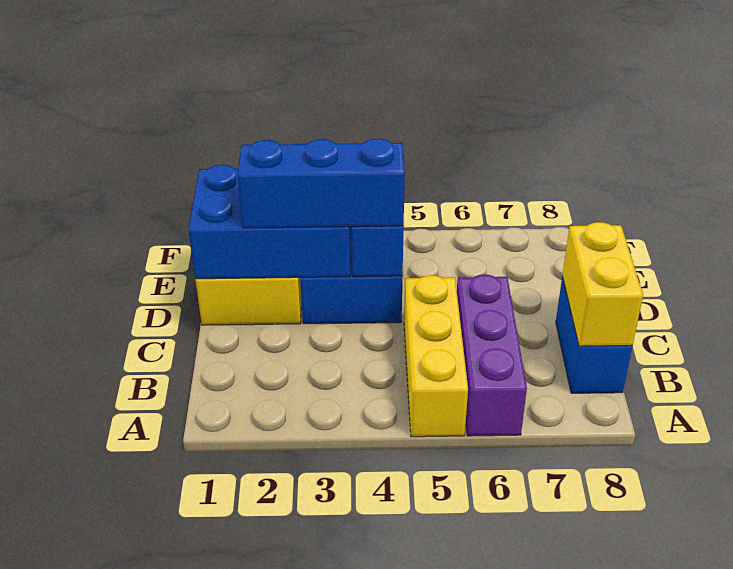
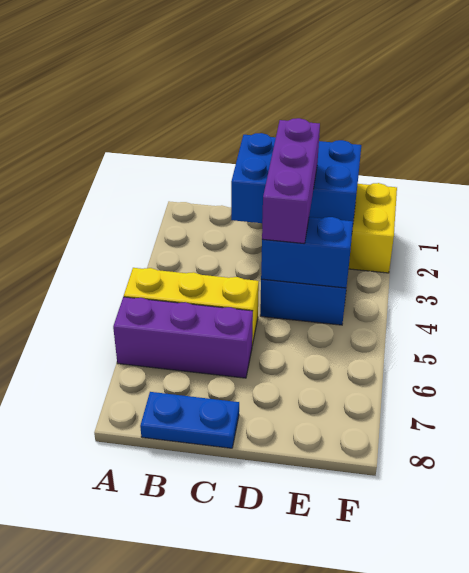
blue brick B8:C8 level 1 -> blue plate B8:C8 level 1
yellow brick B8:C8 level 2 -> none
blue brick D1:E3 level 2 -> blue brick C1:E2 level 2
blue brick D2:D4 level 3 -> purple brick D2:D4 level 3

